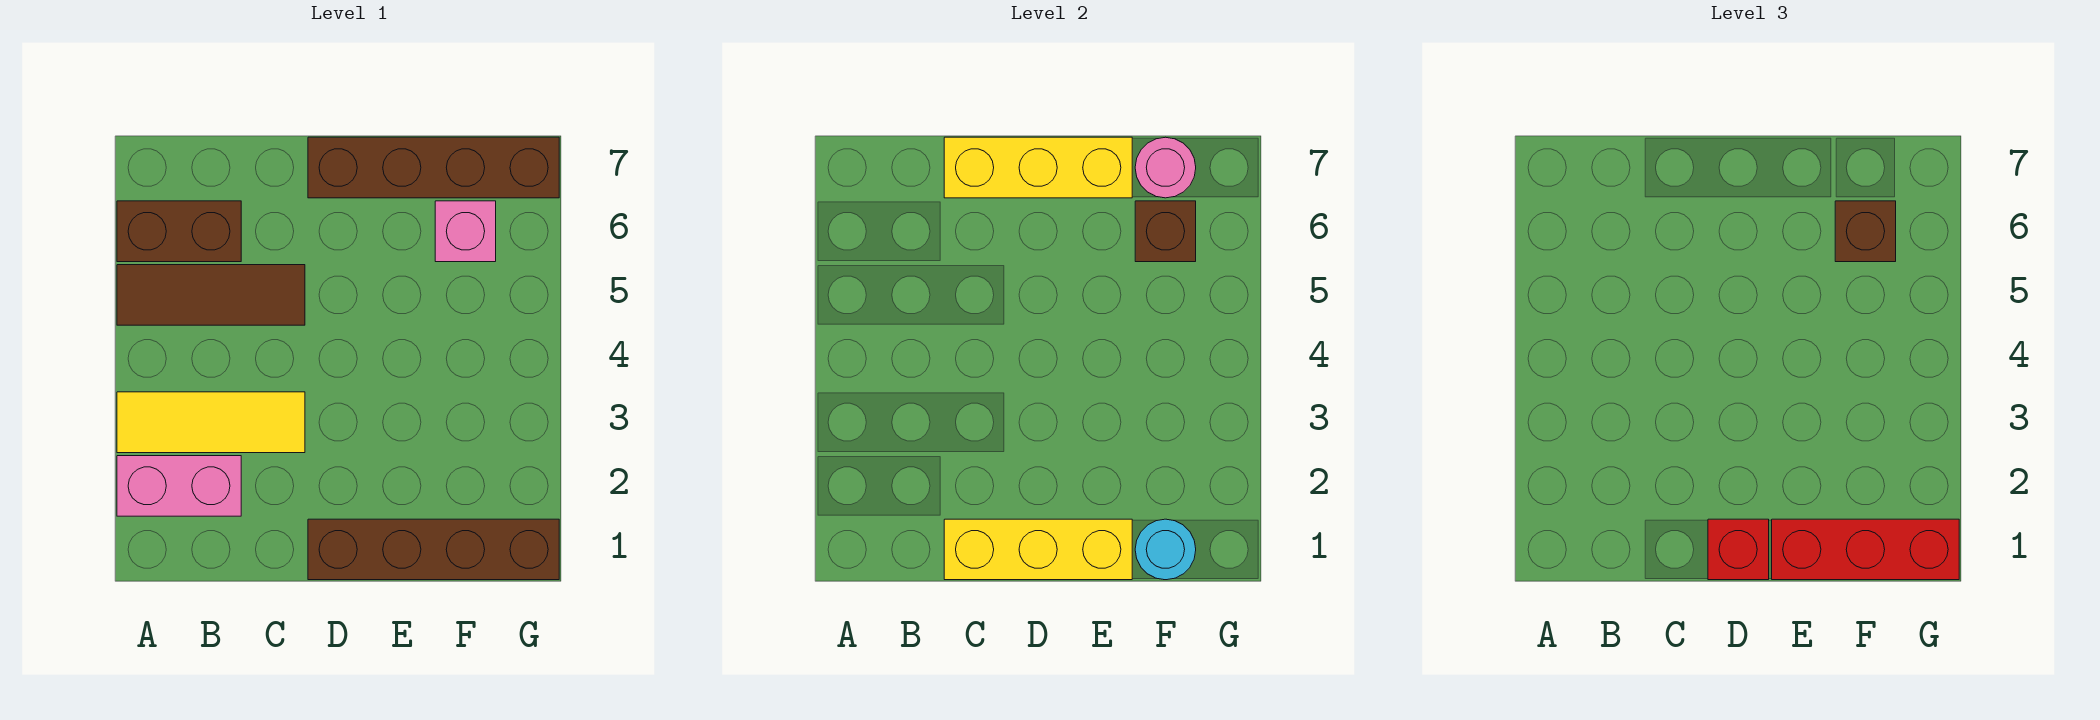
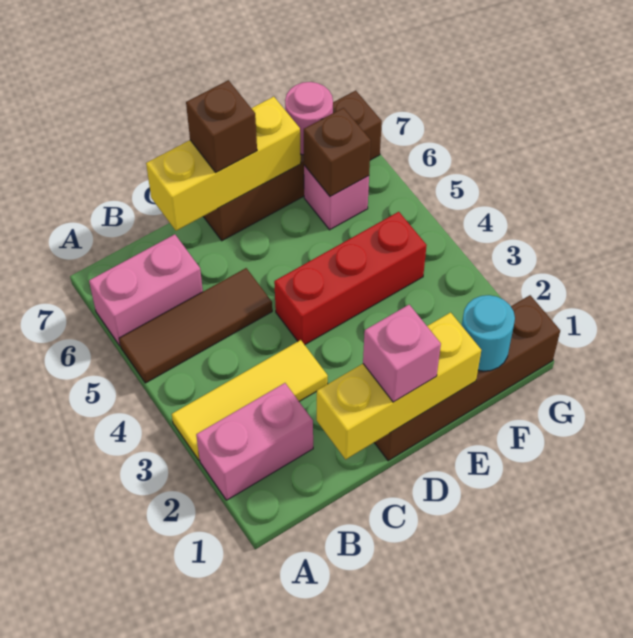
brown brick A6:B6 level 1 -> pink brick A6:B6 level 1
red brick D1 level 3 -> pink brick D1 level 3
red brick E1:G1 level 3 -> red brick D4:F4 level 1
brown brick F6 level 3 -> brown brick D7 level 3

